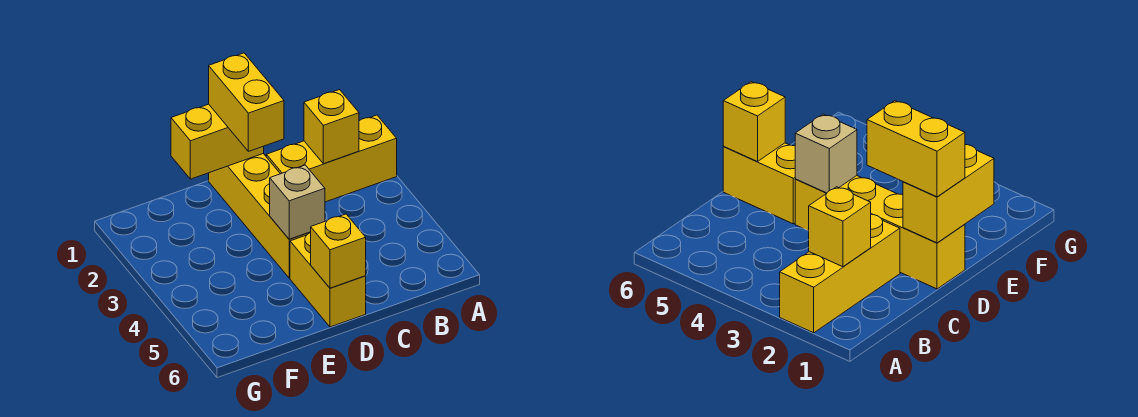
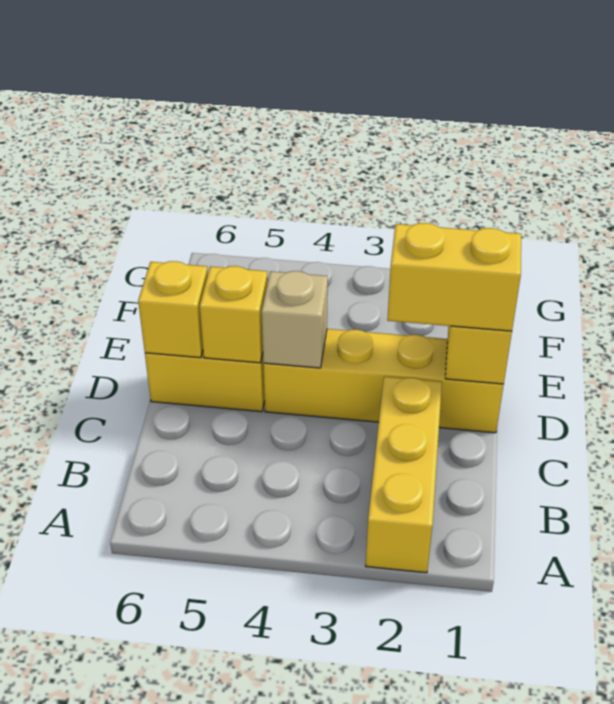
yellow brick B2 level 2 -> yellow brick D5 level 2

